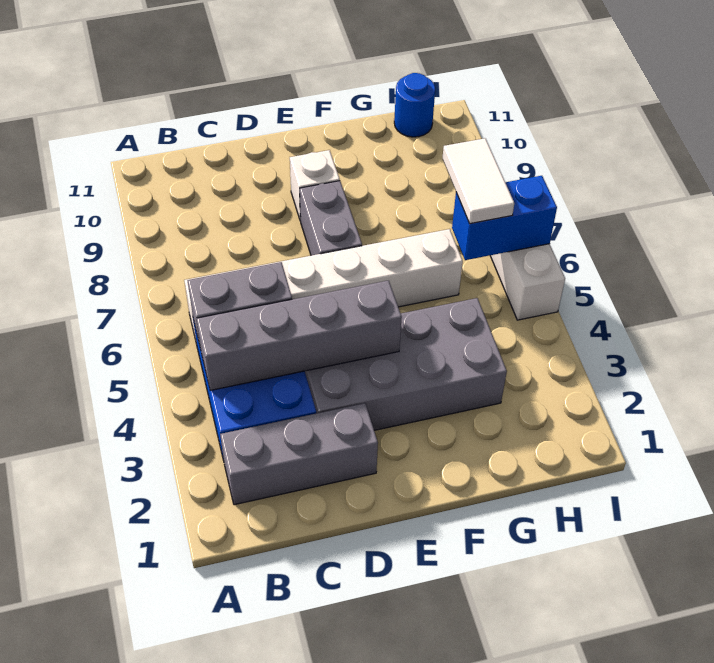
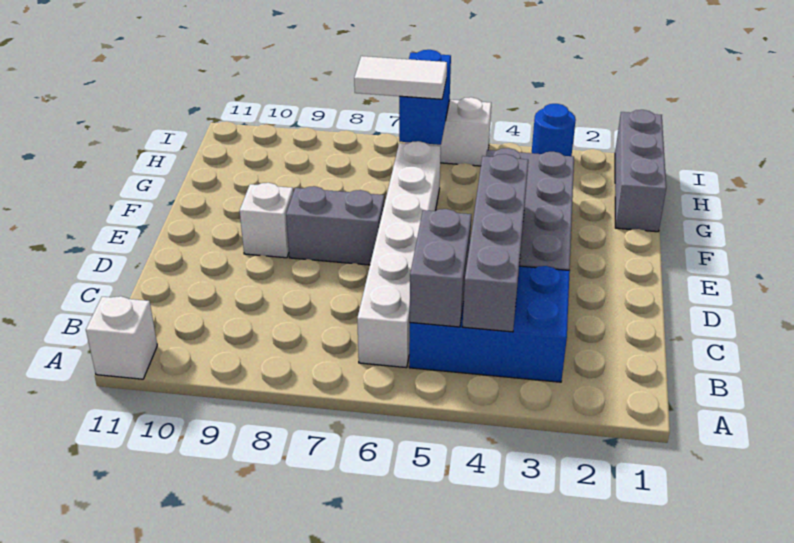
none -> white brick A11 level 1
grey brick B2:D2 level 1 -> grey brick G1:I1 level 1
blue round brick H11 level 1 -> blue round brick I3 level 1

